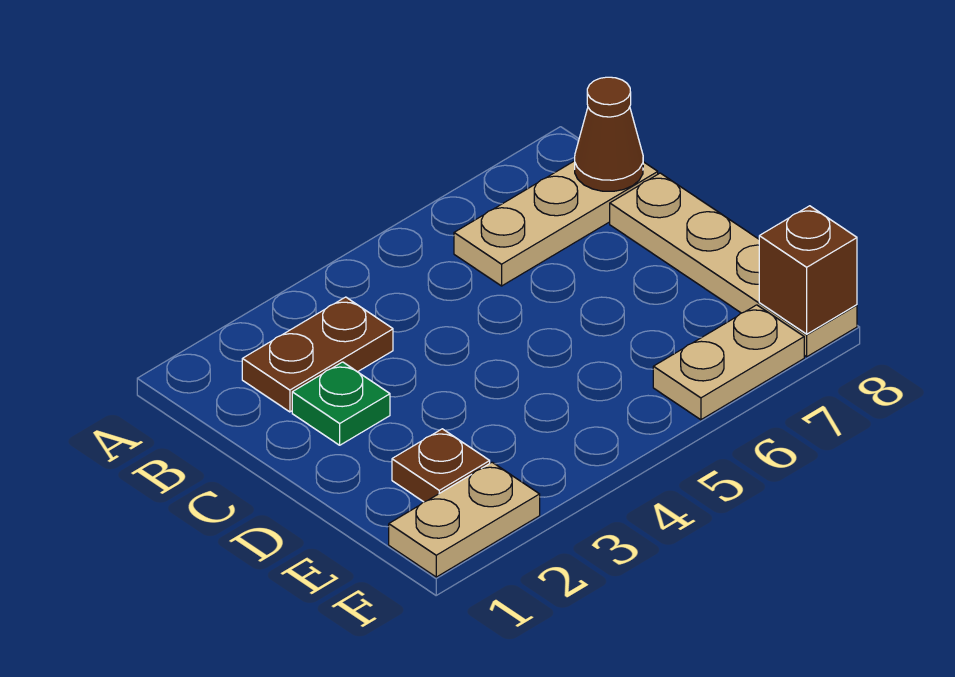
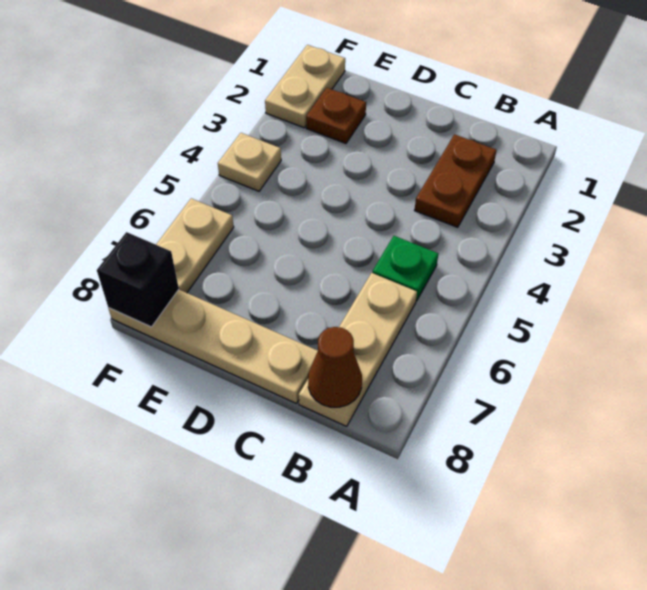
green plate C2 level 1 -> green plate B5 level 1
none -> tan plate F4 level 1
brown brick F8 level 2 -> black brick F8 level 2

